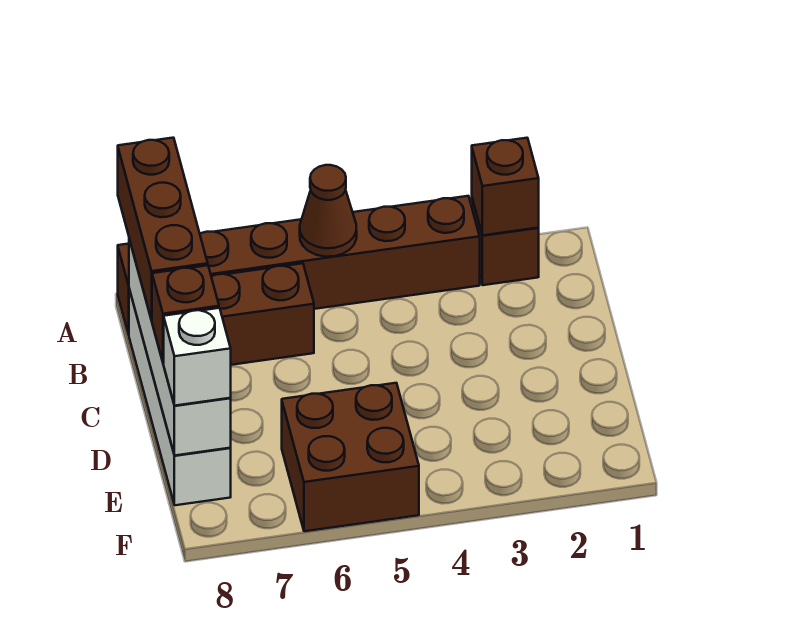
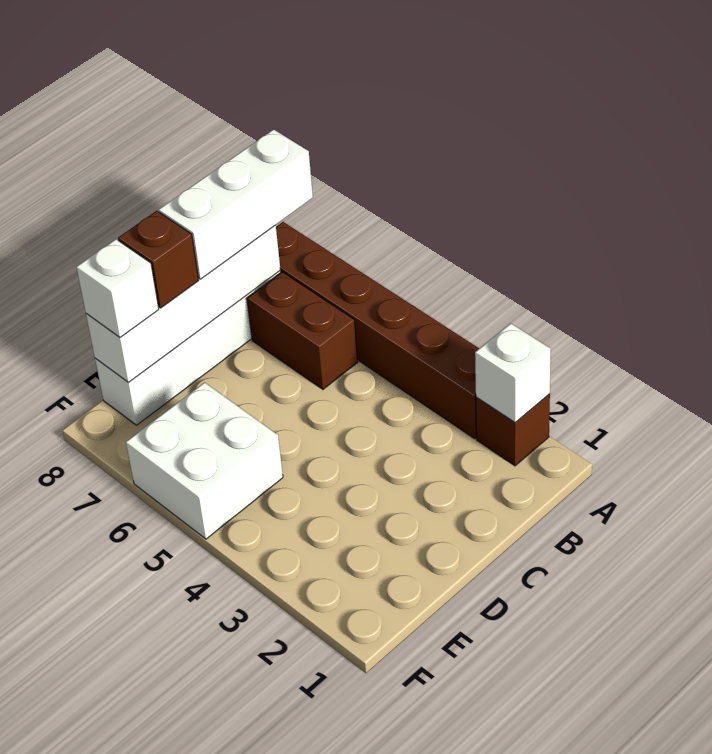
brown brick A2 level 2 -> white brick A2 level 2
brown cone A5 level 2 -> none
brown brick A8:C8 level 3 -> white brick A8:C8 level 3
brown brick E5:F6 level 1 -> white brick E5:F6 level 1

